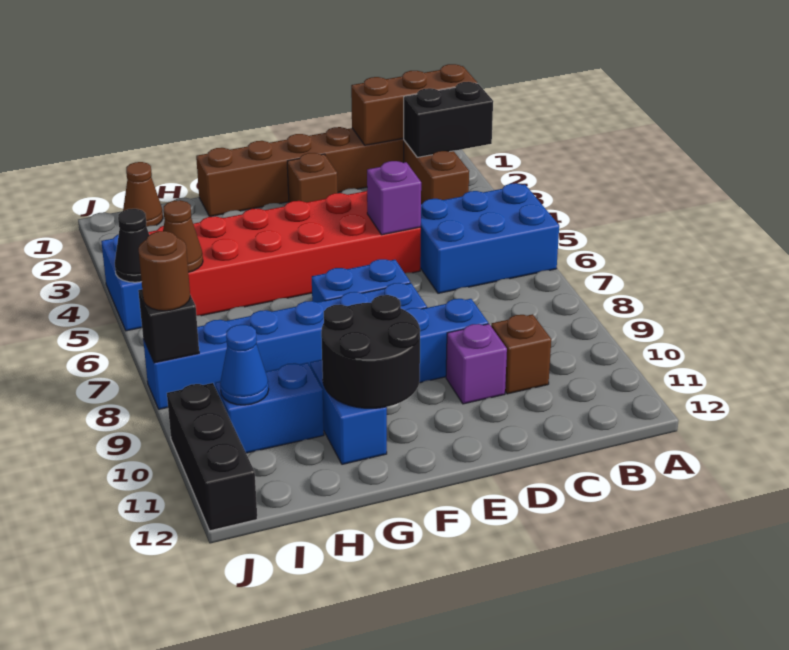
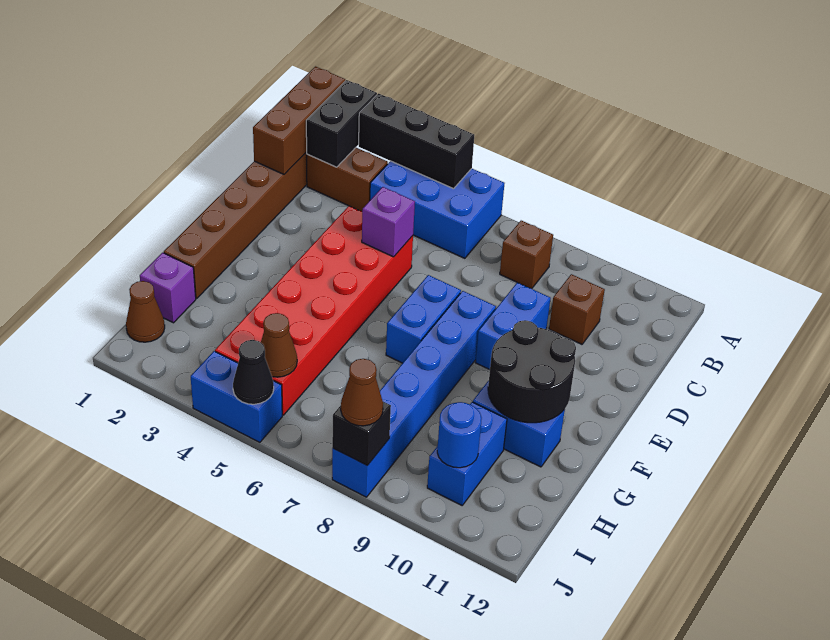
blue brick A5:C6 level 1 -> blue brick A4:B6 level 1
purple brick D10 level 1 -> purple brick H1 level 1
brown brick E2 level 1 -> brown brick B8 level 1
blue cone I10 level 2 -> blue round brick I10 level 2
brown round brick J8 level 3 -> brown cone J8 level 3
black brick J10:J12 level 1 -> black brick A3:A5 level 2

